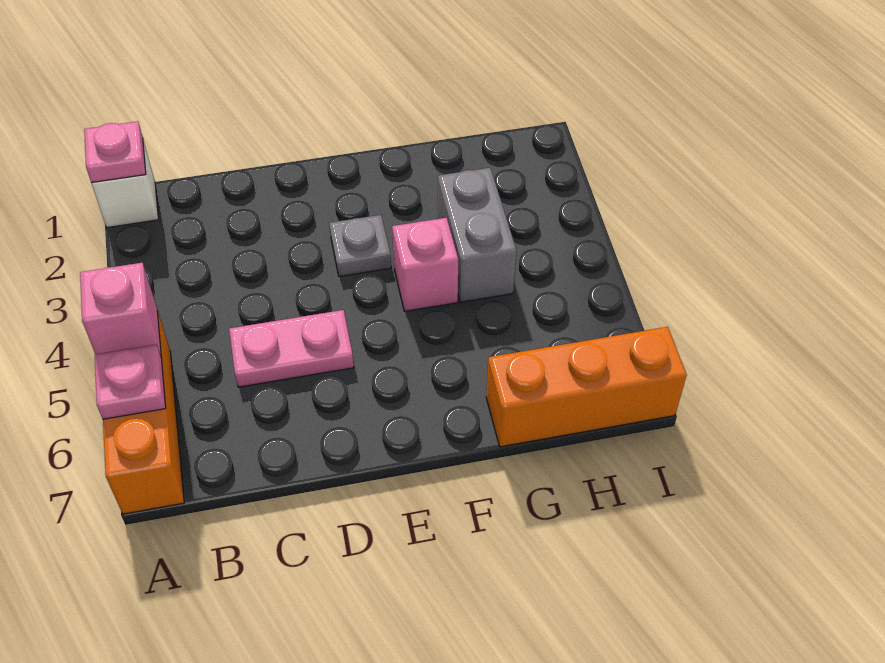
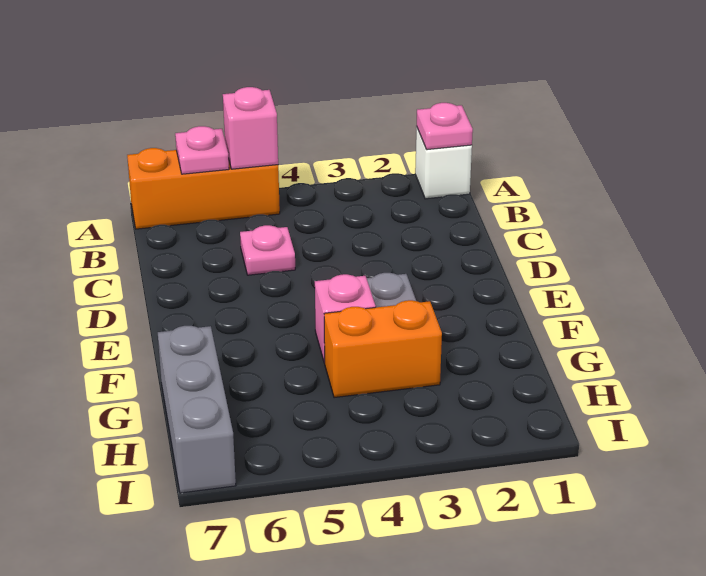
pink plate C5:D5 level 1 -> pink plate C5 level 1
grey brick G3:G4 level 1 -> orange brick G3:G4 level 1
orange brick G7:I7 level 1 -> grey brick G7:I7 level 1

